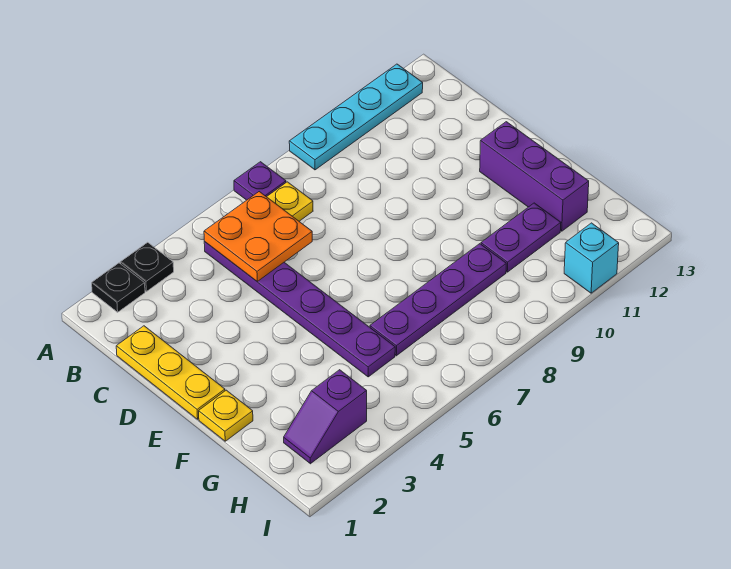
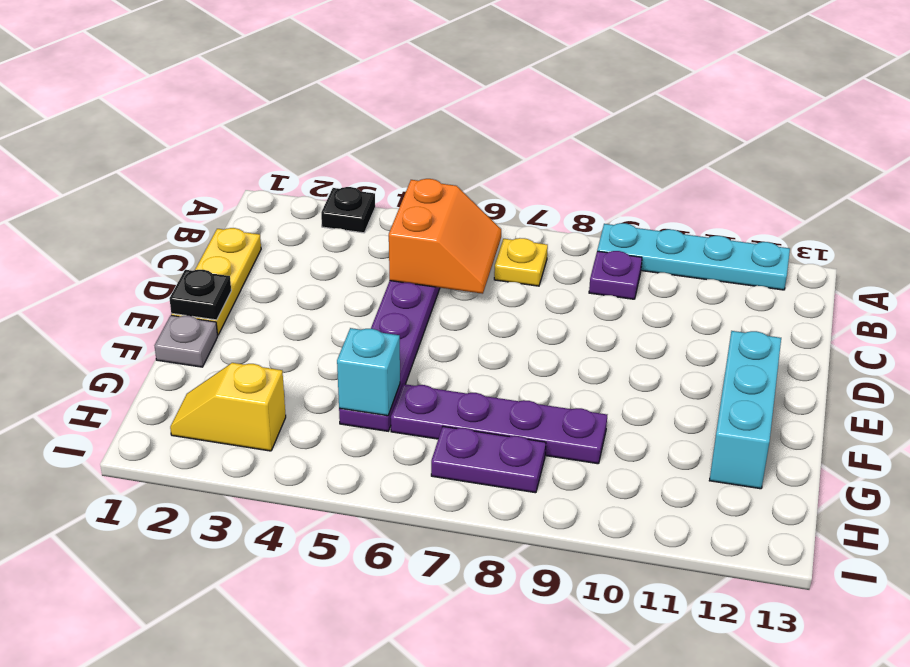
black plate A2 level 1 -> black plate E1 level 2
purple plate A7 level 1 -> purple plate B9 level 1
orange plate B5:C6 level 2 -> orange slope B5:C6 level 2 top 5
purple brick E12:G12 level 1 -> cyan brick E12:G12 level 1
yellow plate F1 level 1 -> grey plate F1 level 1
purple plate G10:G11 level 1 -> purple plate H7:H8 level 1
purple slope H2:H3 level 1 top 3 -> yellow slope H2:H3 level 1 top 3
cyan brick I11 level 1 -> cyan brick G5 level 2

